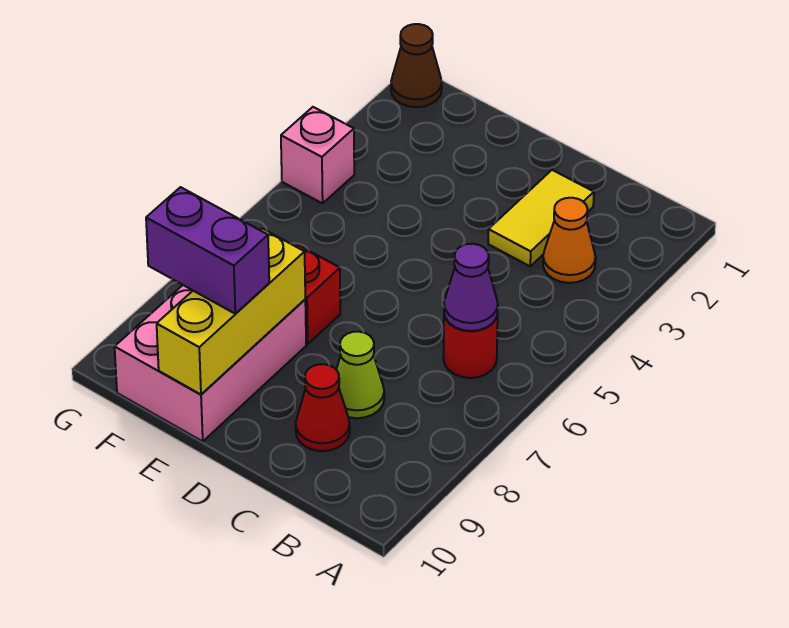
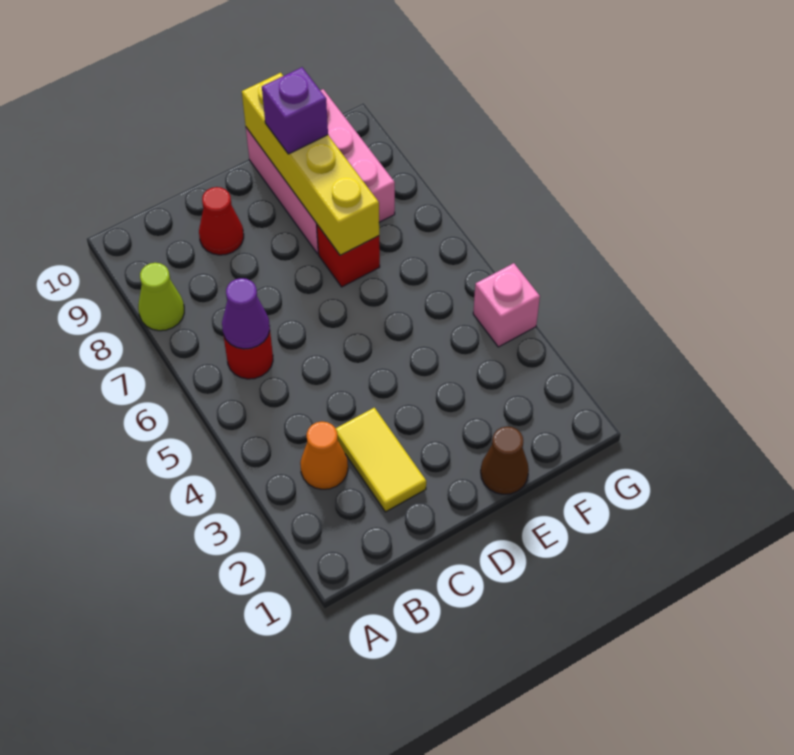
lime cone C8 level 1 -> lime cone A8 level 1
yellow brick E8:E10 level 2 -> yellow brick E7:E10 level 2
purple brick E9:F9 level 3 -> purple brick E9 level 3
brown cone G1 level 1 -> brown cone E1 level 1

